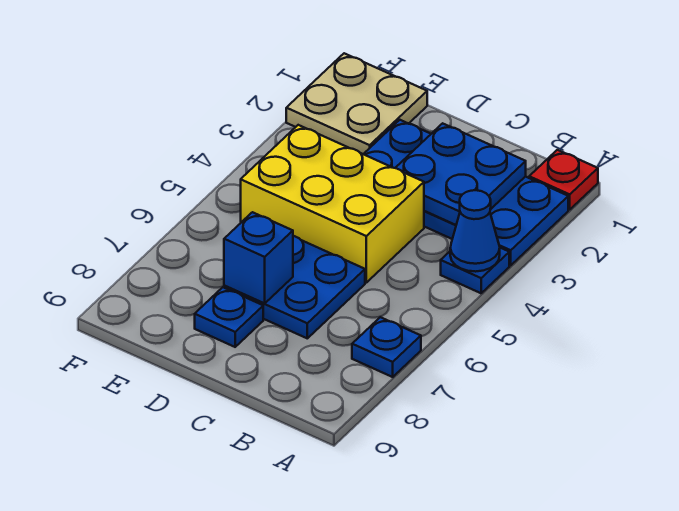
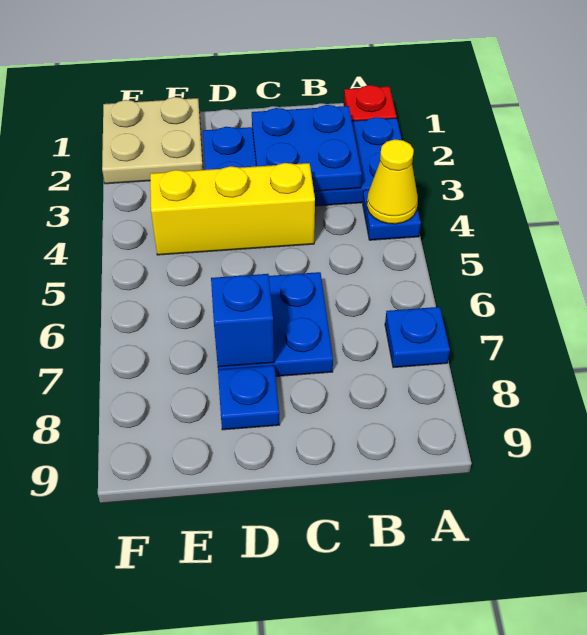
blue cone A4 level 2 -> yellow cone A4 level 2
yellow brick C4:E5 level 1 -> yellow brick C4:E4 level 1

